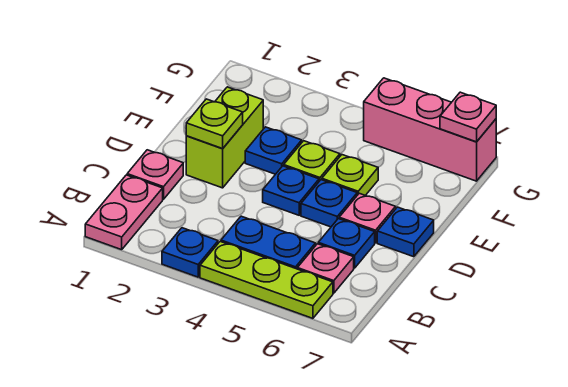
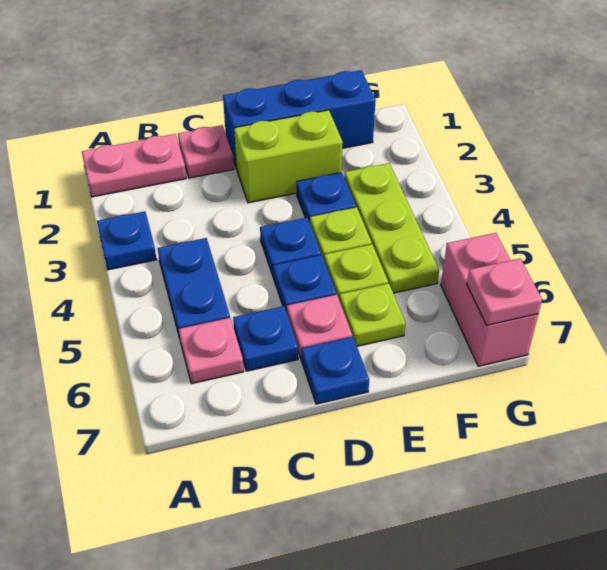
lime plate A4:A6 level 1 -> lime plate F3:F5 level 1
none -> blue brick D1:F1 level 1
lime plate D2 level 2 -> lime plate E6 level 1
pink brick G5:G7 level 1 -> pink brick G6:G7 level 1

